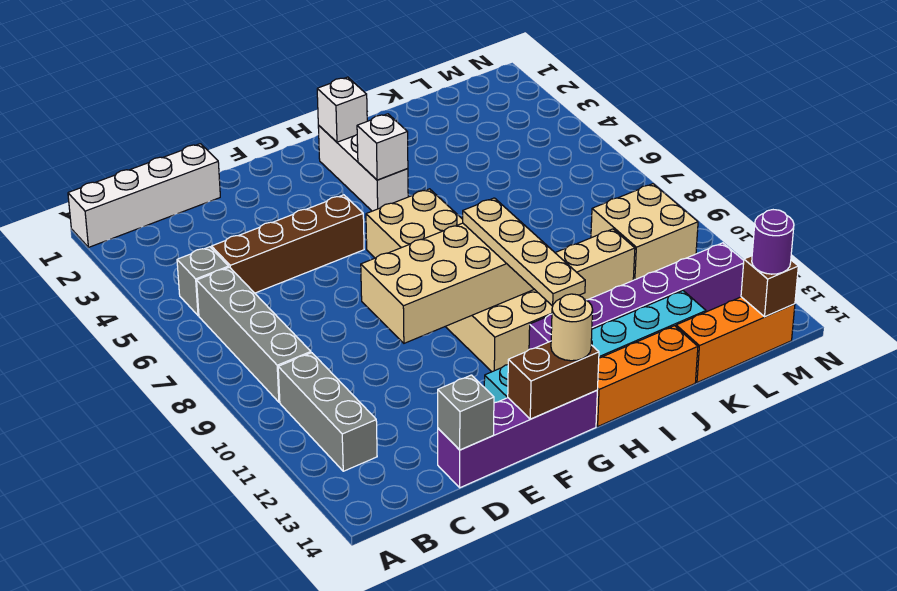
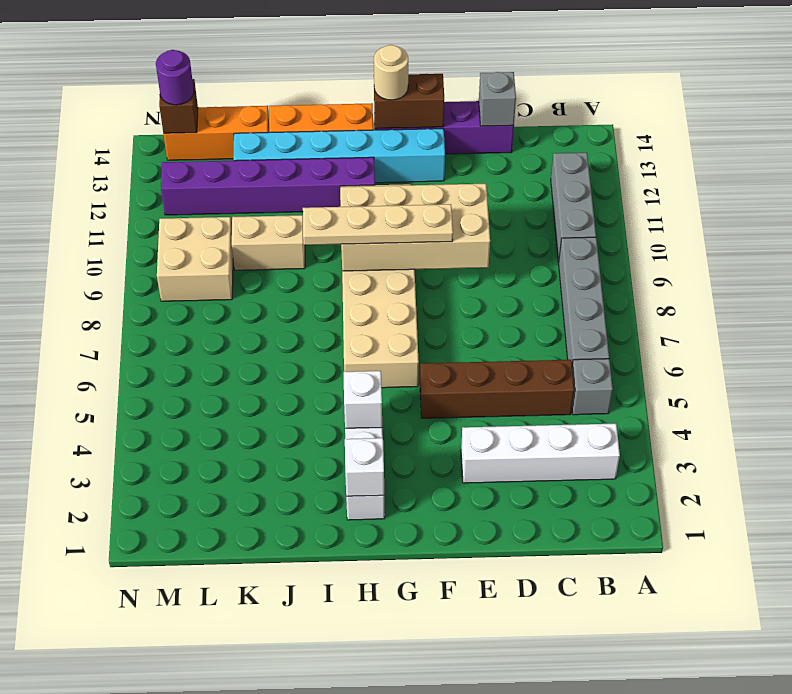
white brick A1:D1 level 1 -> white brick B3:E3 level 1
tan plate H9:H12 level 3 -> tan plate F9:I9 level 3

